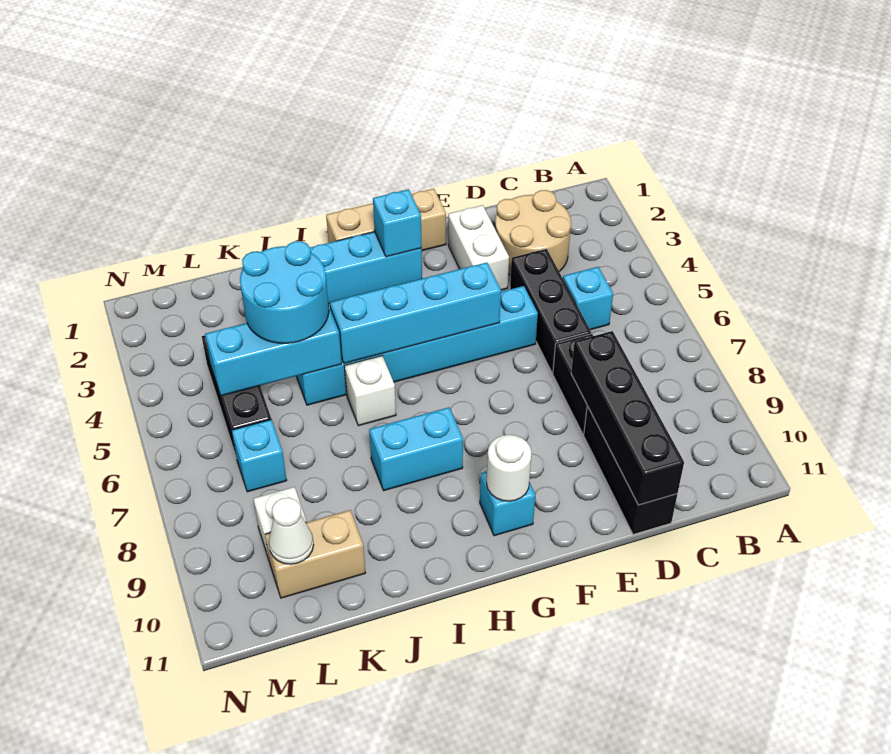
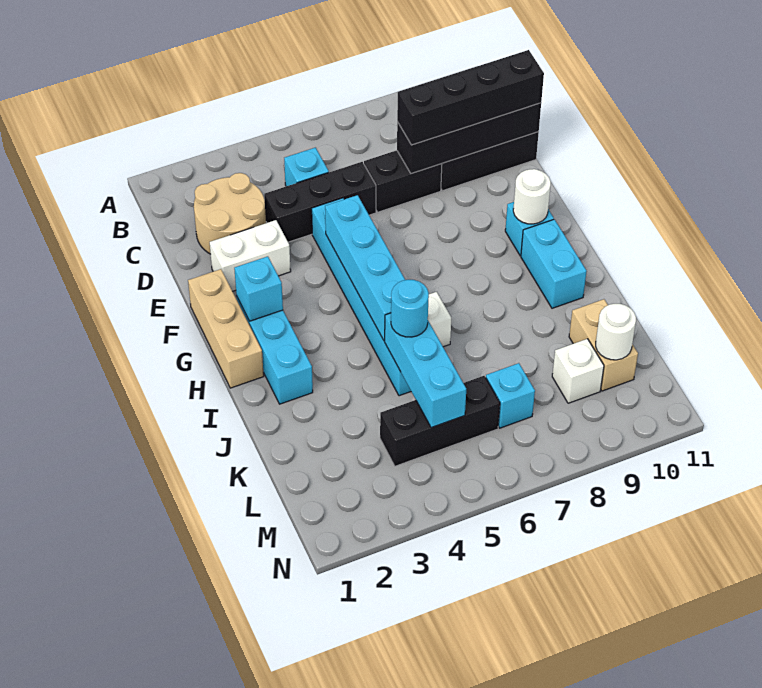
none -> black brick D8:D11 level 3
cyan brick H8:I8 level 1 -> cyan brick H10:I10 level 1
cyan round brick J4:K5 level 3 -> cyan round brick J5 level 3
white cone L10 level 2 -> white round brick L10 level 2

